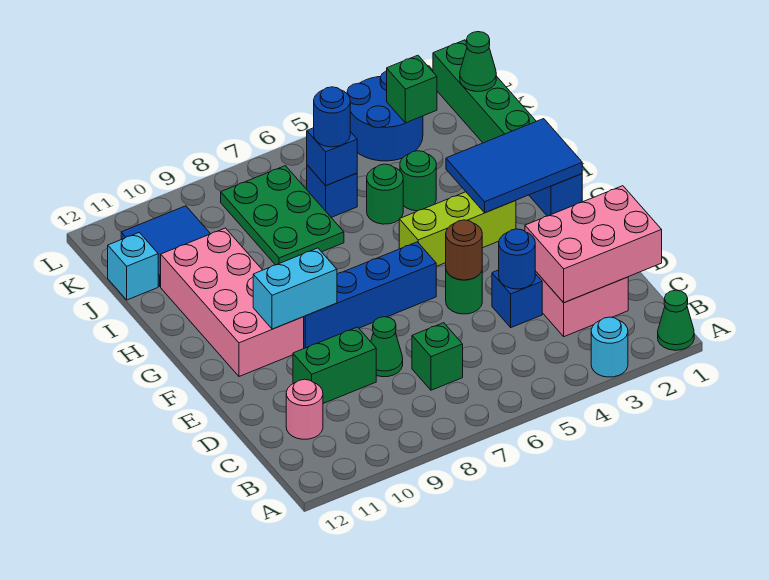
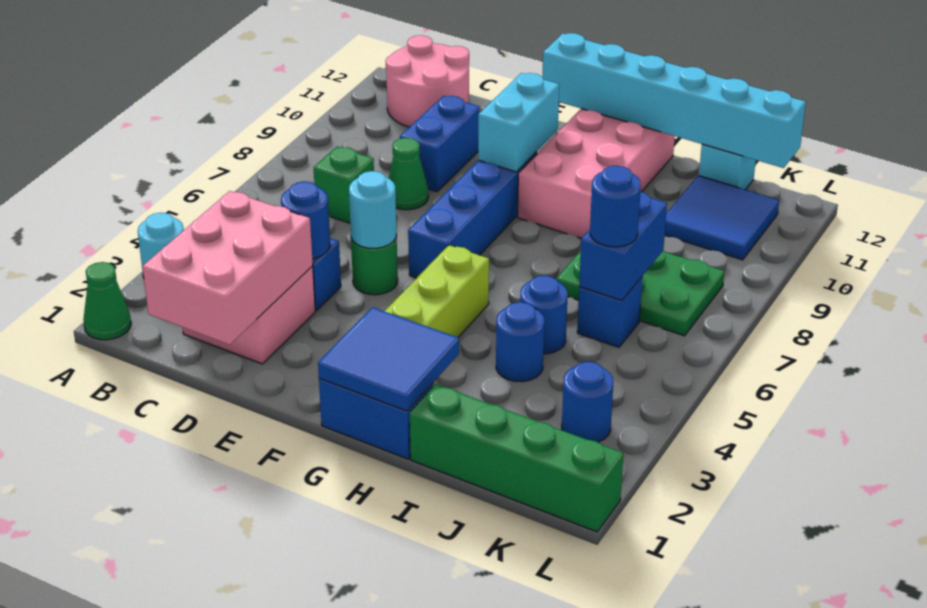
pink round brick C11 level 1 -> pink round brick B11:C12 level 1
green brick D9:D10 level 1 -> blue brick D9:D10 level 1
brown round brick E5 level 2 -> cyan round brick E5 level 2
pink brick F10:I11 level 1 -> pink brick G9:H12 level 1
none -> cyan brick F12:K12 level 2
blue tile G1:H3 level 2 -> blue tile G1:H2 level 2
green round brick I4 level 1 -> blue round brick I4 level 1
green round brick I5 level 1 -> blue round brick I5 level 1
blue brick J6 level 2 -> blue brick J6:J7 level 2
green cone K1 level 2 -> none
blue round brick K3:L4 level 1 -> blue round brick K3 level 1
green brick K3 level 2 -> none

